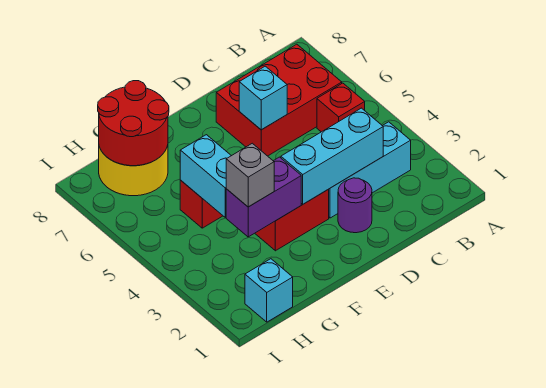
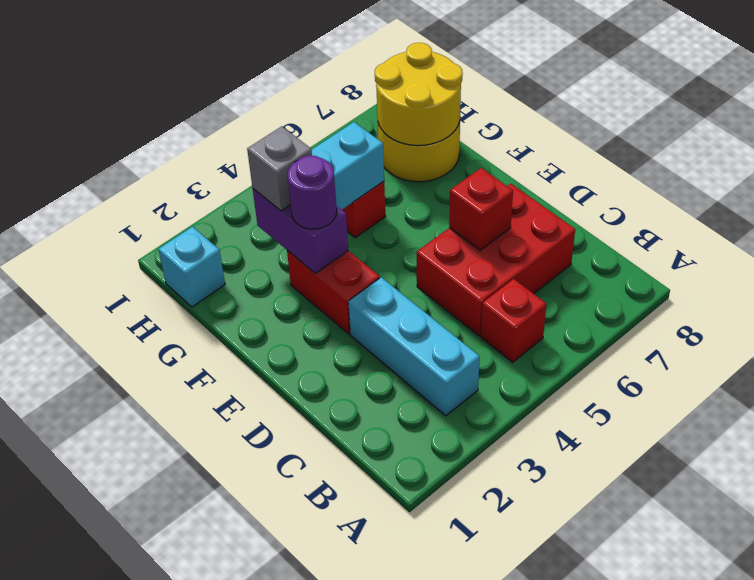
red brick B6:D7 level 1 -> red brick C5:D7 level 1
cyan brick C3:E3 level 2 -> none
purple round brick D2 level 1 -> purple round brick F3 level 3
cyan brick D6 level 2 -> red brick D6 level 2
red round brick G7:H8 level 2 -> yellow round brick G7:H8 level 2

